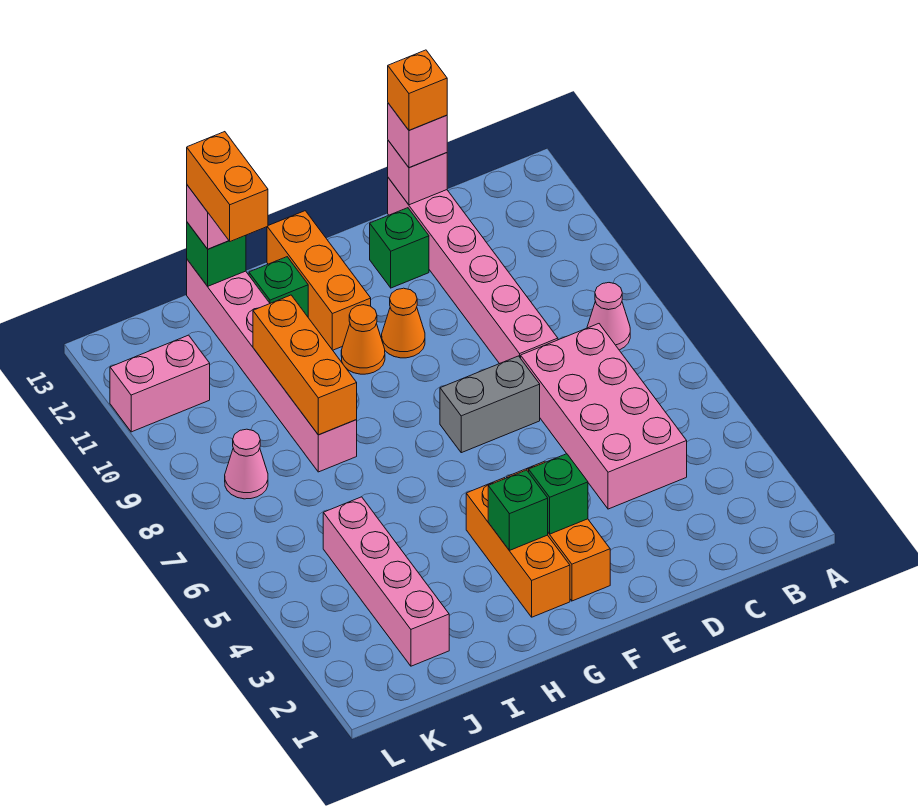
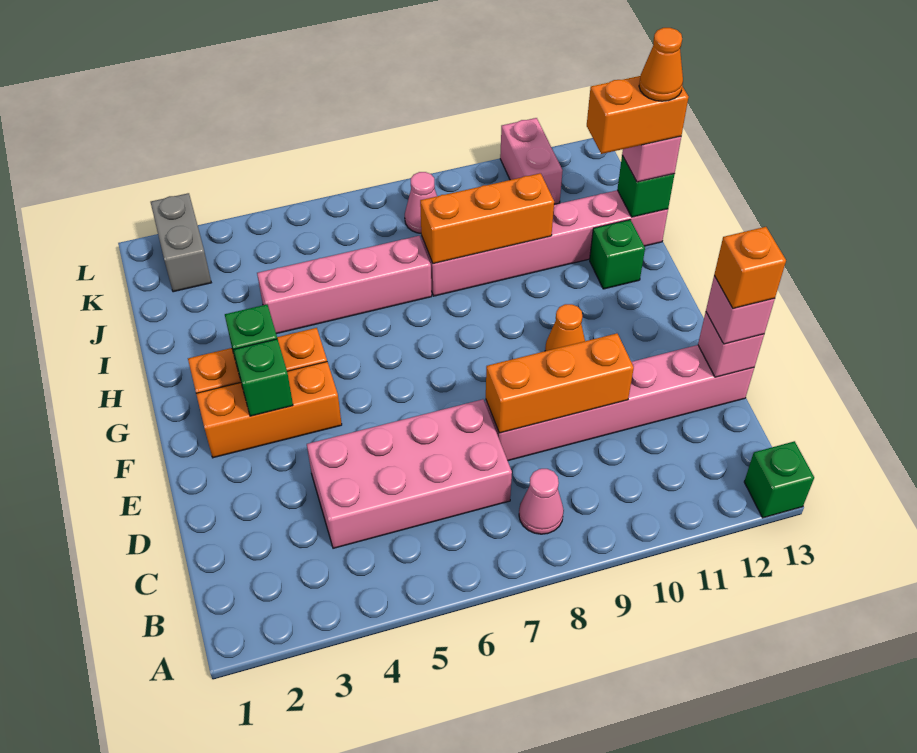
grey brick E7:F7 level 1 -> grey brick K2:L2 level 1
green brick E12 level 1 -> green brick A13 level 1
orange cone G10 level 1 -> orange cone I13 level 5
orange brick G11:G13 level 1 -> orange brick D8:D10 level 2
pink brick J2:J5 level 1 -> pink brick I4:I7 level 1

